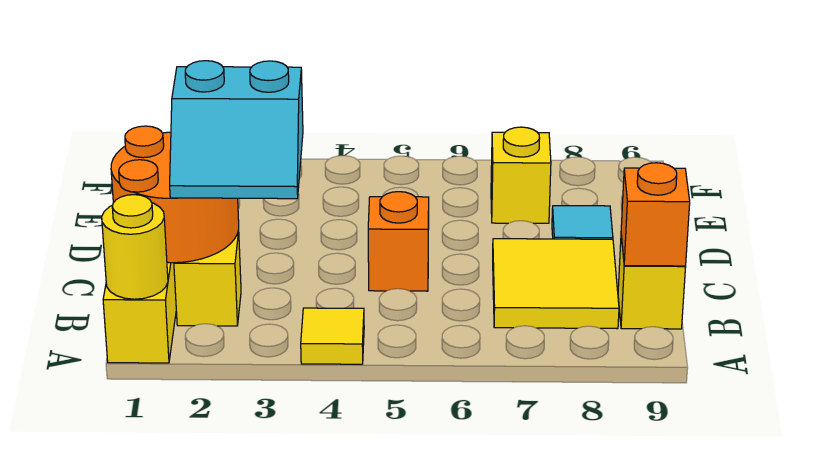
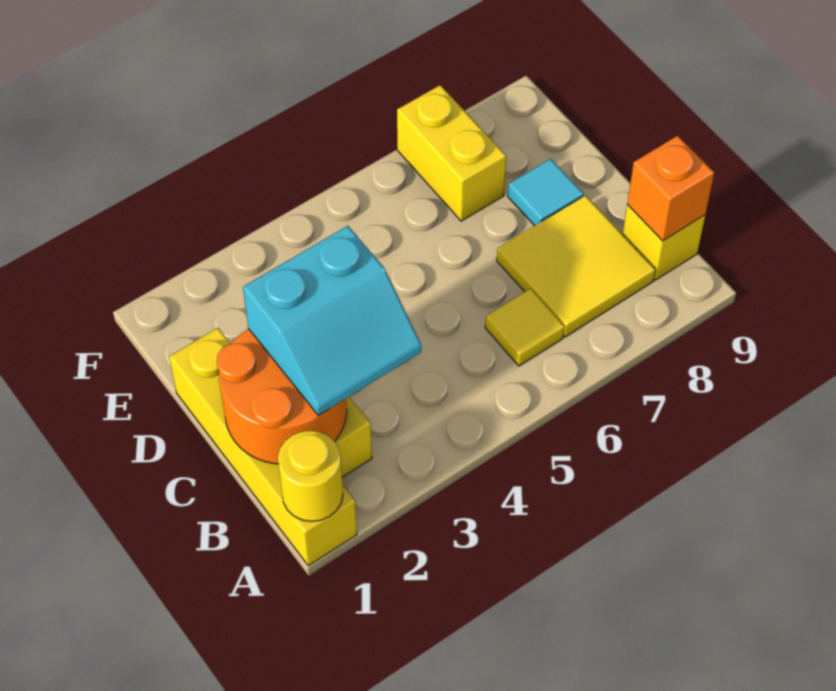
yellow tile A4 level 1 -> yellow tile B6 level 1
orange brick C5 level 1 -> none
yellow brick E7 level 1 -> yellow brick E7:F7 level 1

